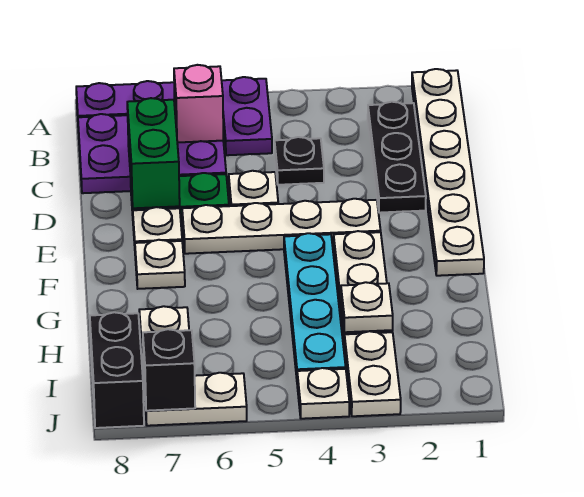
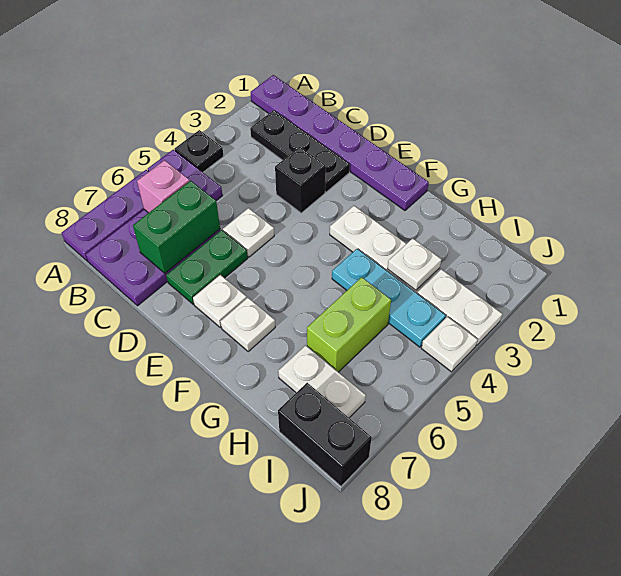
white plate A1:F1 level 1 -> purple plate A1:F1 level 1
black plate C4 level 1 -> black plate A4 level 1
green brick C7:D7 level 2 -> green brick C6:C7 level 2
white plate E3:E6 level 1 -> none
cyan plate F4:I4 level 1 -> cyan plate G4:I4 level 1
none -> lime brick H5:H6 level 1
white plate J6:J7 level 1 -> none
black brick J7 level 2 -> black brick D3 level 1

